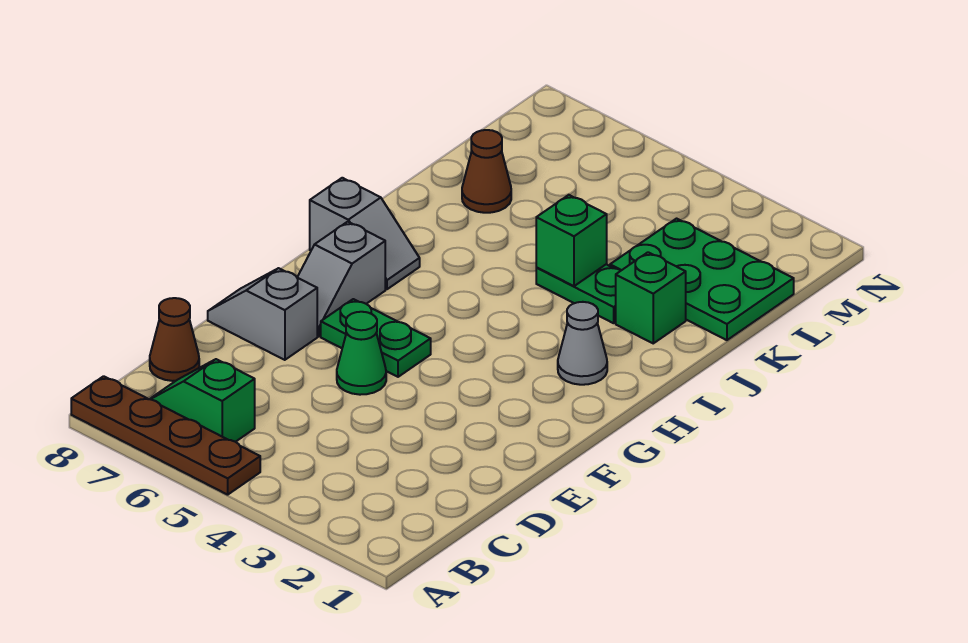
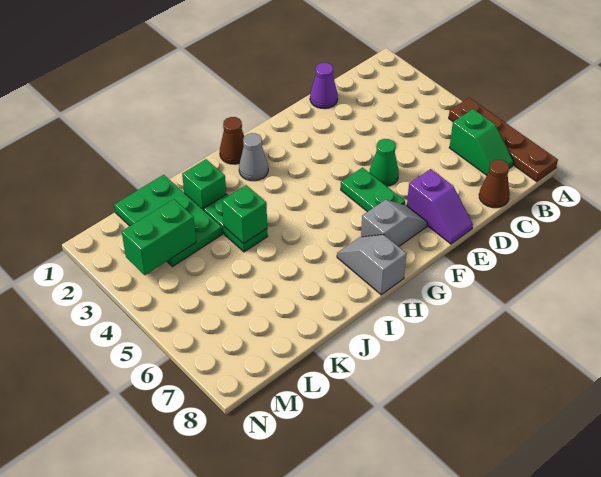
none -> purple cone D1 level 1
grey slope E7:E8 level 1 top 7 -> purple slope E7:E8 level 1 top 7
brown cone K7 level 1 -> brown cone H1 level 1
none -> green brick L3:M3 level 2

